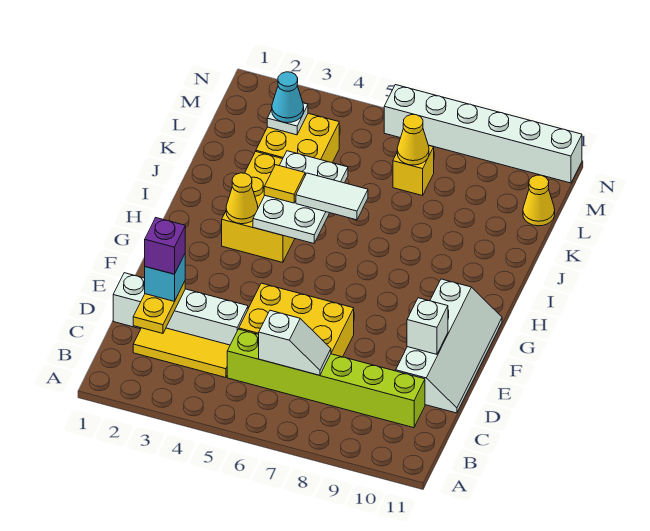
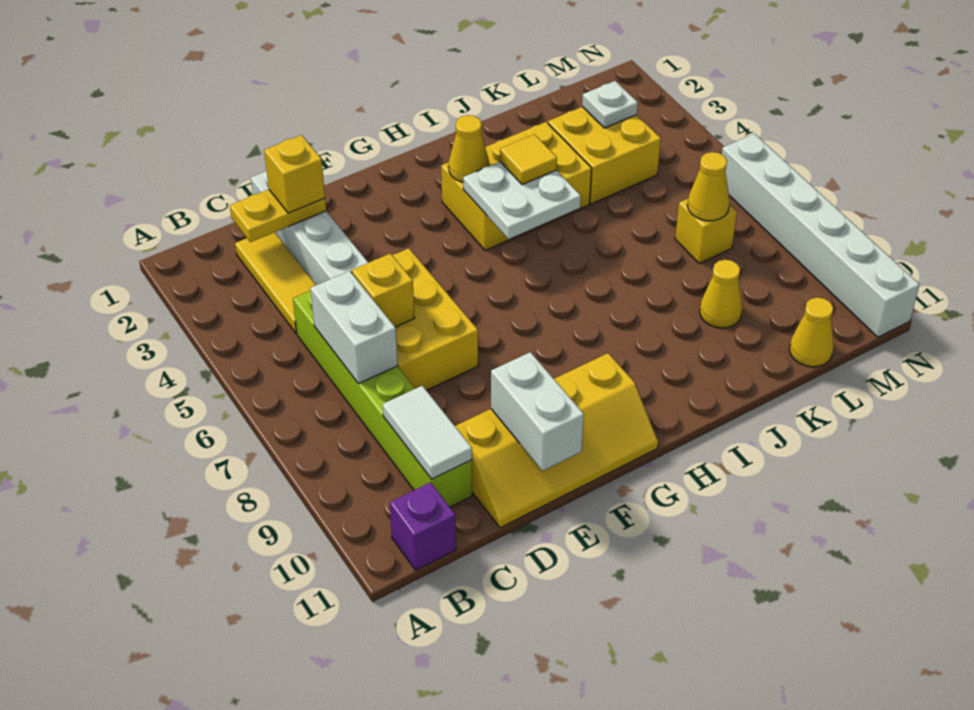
white slope C6:C7 level 2 top 6 -> white brick C6:C7 level 2
cyan brick D2 level 3 -> yellow brick D2 level 3
purple brick D2 level 4 -> purple brick B11 level 1
none -> yellow brick D6 level 2
white slope D10:G11 level 1 top 10 -> yellow slope D10:G11 level 1 top 10
white brick E10 level 2 -> white brick E10:E11 level 2
white plate H4:J5 level 2 -> white plate H4:I5 level 2
white tile I5:I6 level 3 -> white tile C9:C10 level 2
none -> yellow cone K9 level 1
cyan cone L3 level 3 -> none

